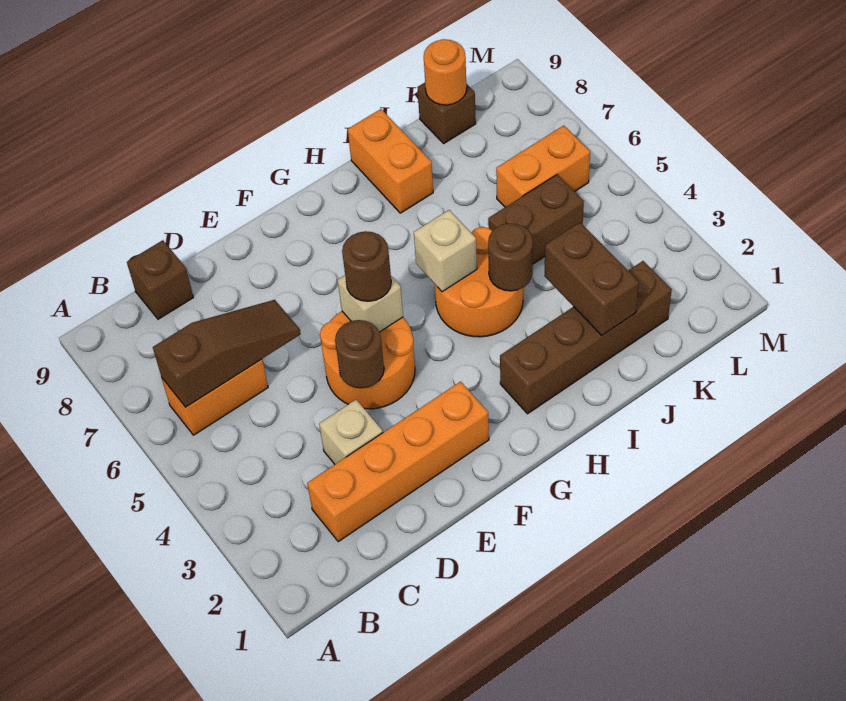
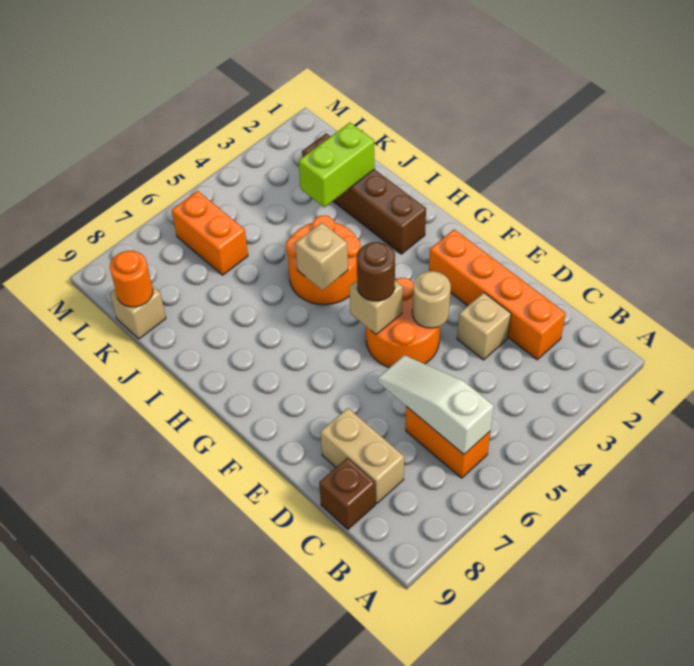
brown slope B6:D6 level 2 top B -> white slope B6:D6 level 2 top B
none -> tan brick C8:D8 level 1
brown round brick E4 level 2 -> tan round brick E4 level 2
brown round brick I4 level 2 -> none
orange brick I8:I9 level 1 -> none
brown brick J2:J3 level 2 -> lime brick J2:J3 level 2
brown brick J5:K5 level 1 -> none
brown brick K9 level 1 -> tan brick K9 level 1

